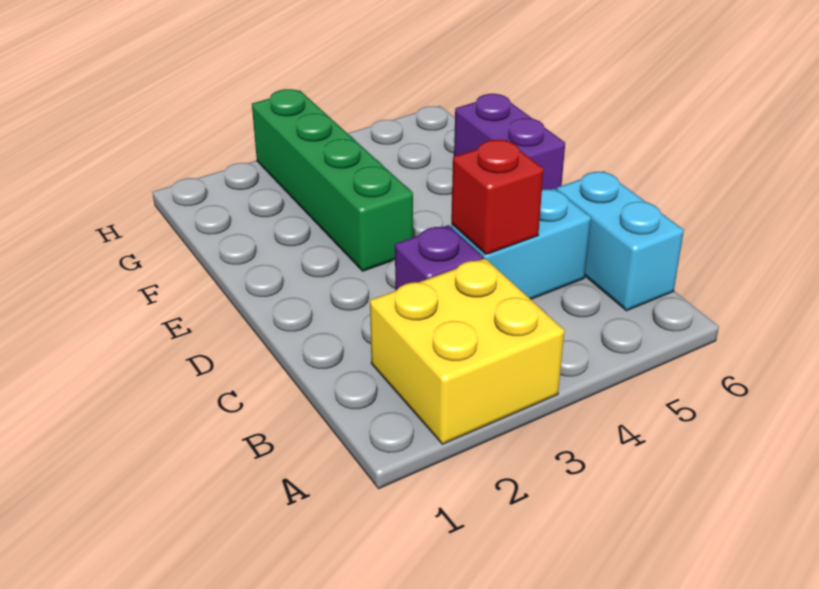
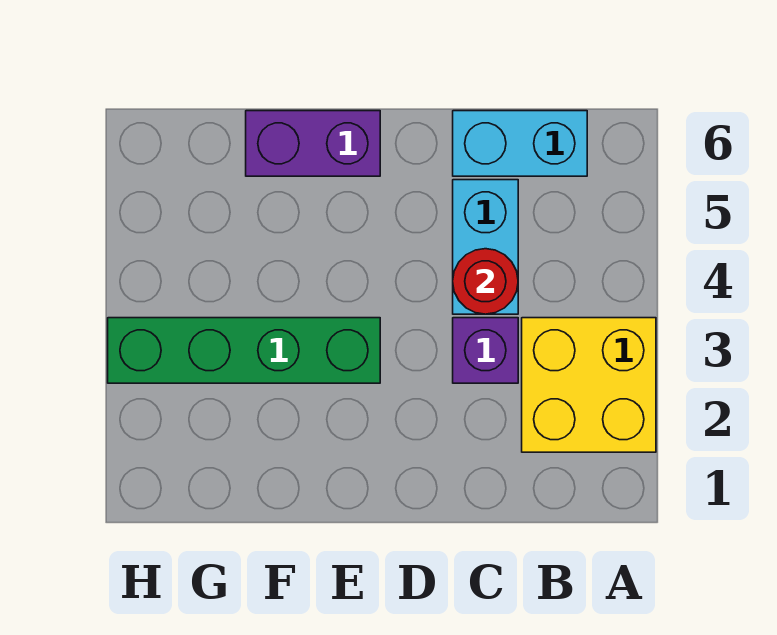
red brick C4 level 2 -> red round brick C4 level 2

